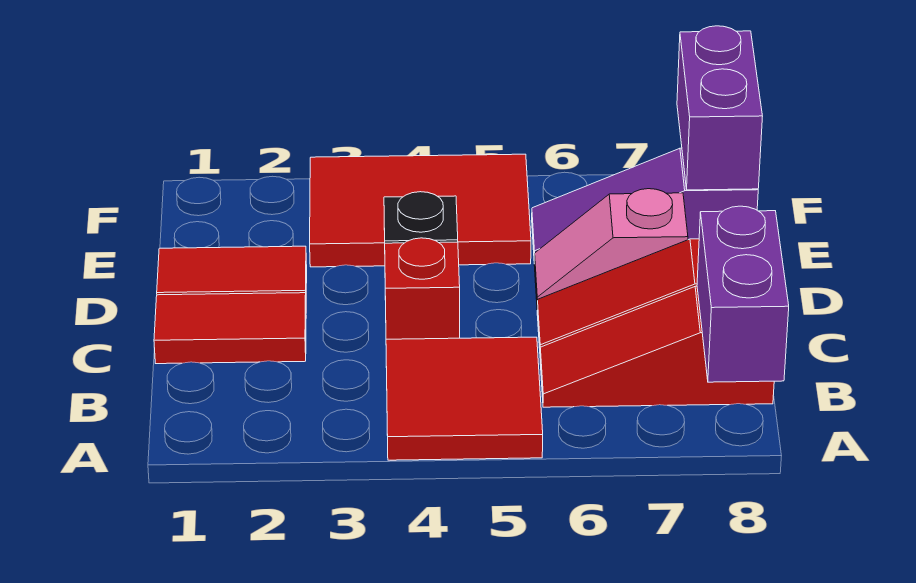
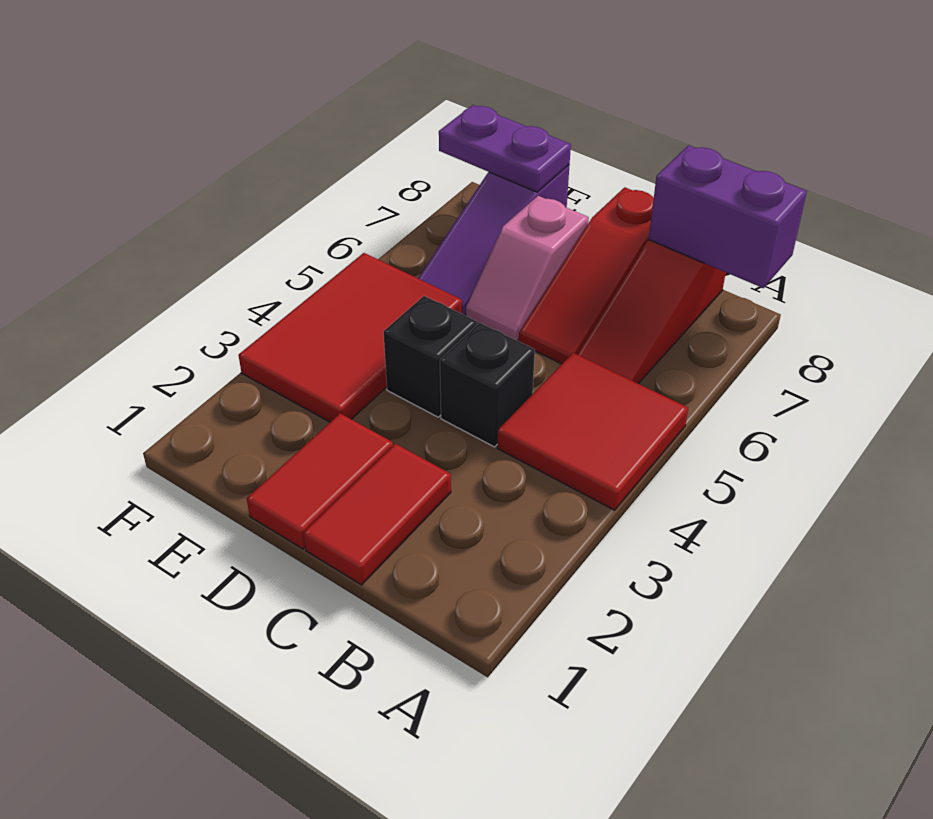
red brick C4 level 1 -> black brick C4 level 1
purple brick E8:F8 level 2 -> purple plate E8:F8 level 2

